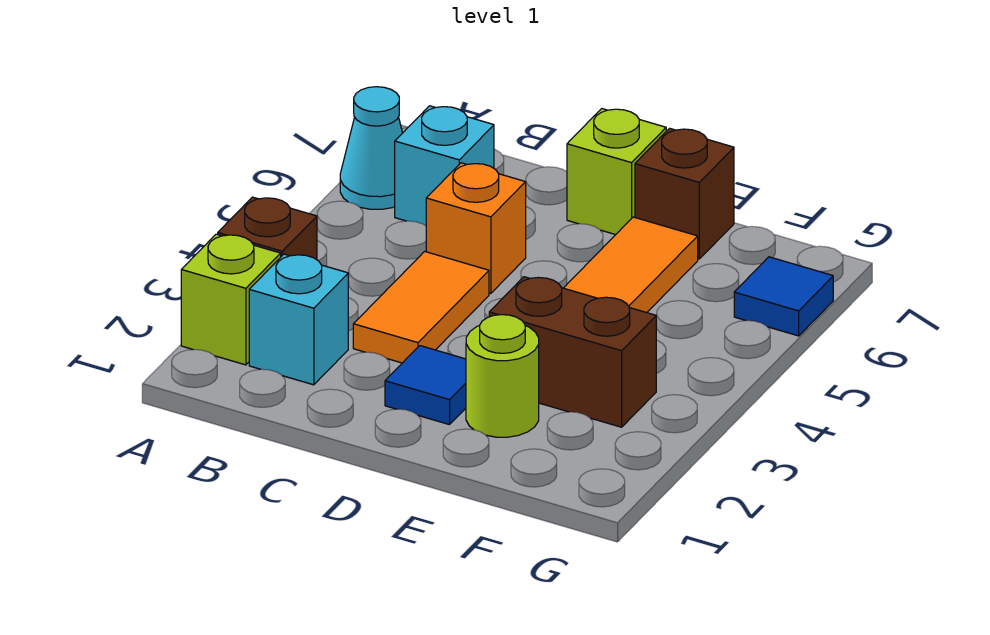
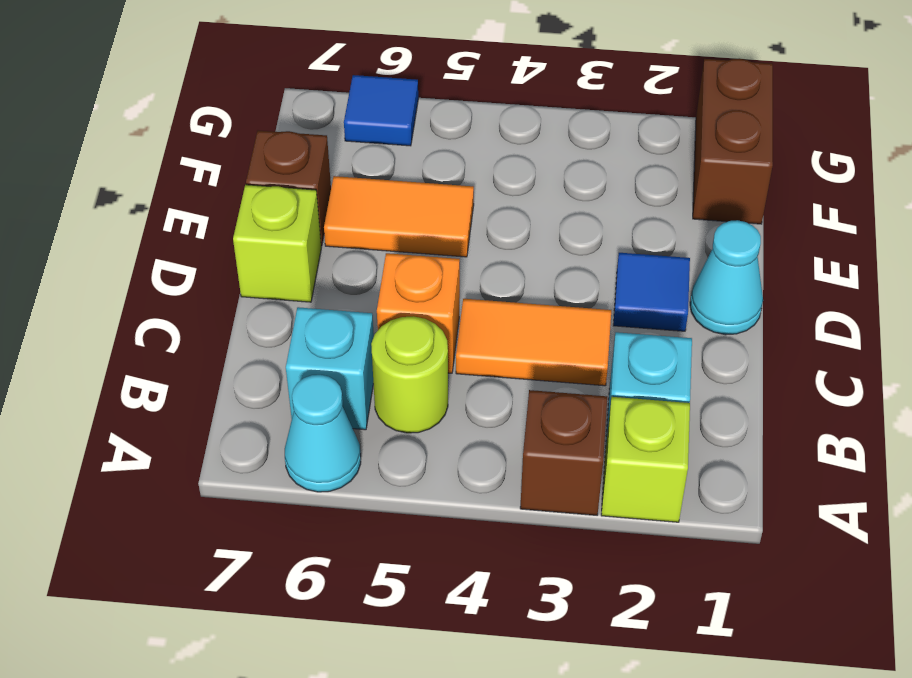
none -> cyan cone D1 level 1
lime round brick E2 level 1 -> lime round brick B5 level 1
brown brick E3:F3 level 1 -> brown brick F1:G1 level 1

